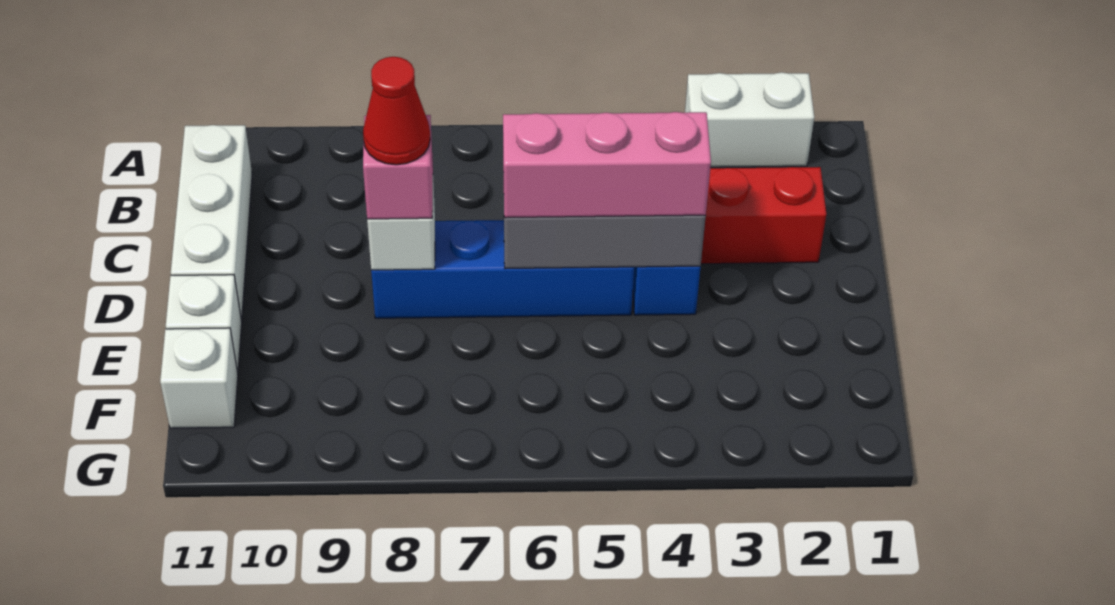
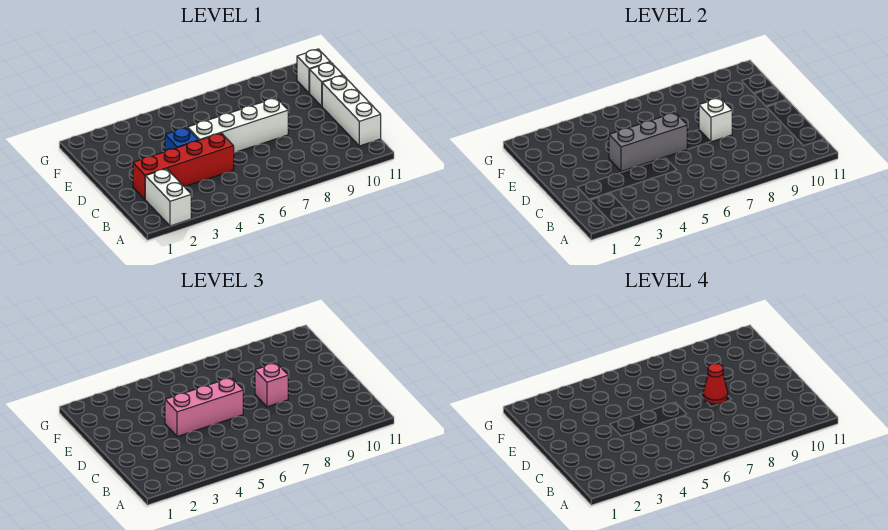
white brick A2:A3 level 1 -> white brick A2:B2 level 1
blue brick D5:D8 level 1 -> white brick D5:D8 level 1

